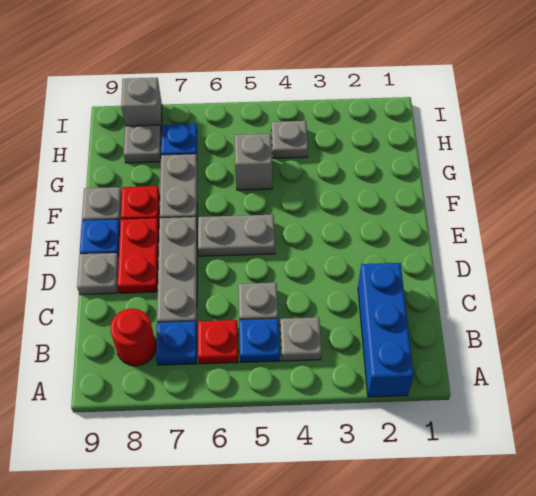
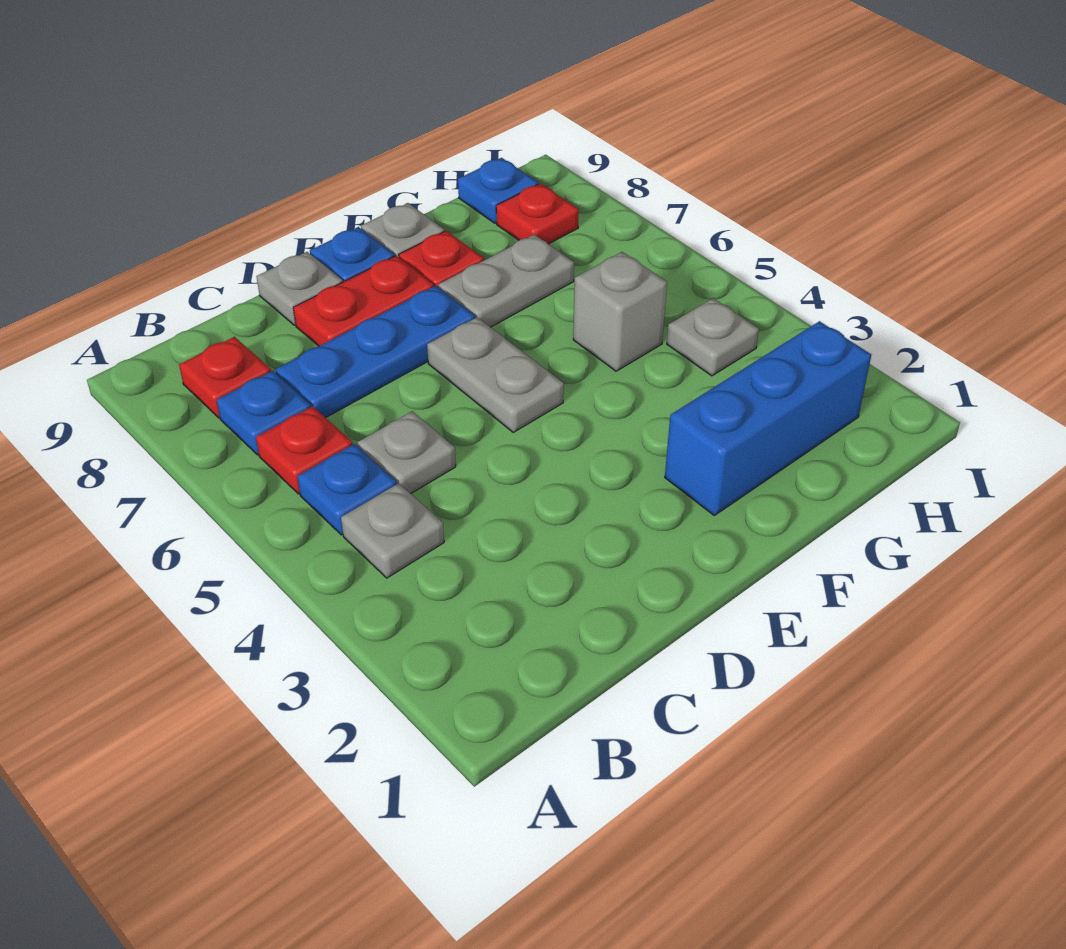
blue brick A2:C2 level 1 -> blue brick F2:H2 level 1
red round brick B8 level 1 -> red plate B8 level 1
grey plate C7:E7 level 1 -> blue plate C7:E7 level 1
blue plate H7 level 1 -> blue plate H9 level 1
grey plate H8 level 1 -> red plate H8 level 1
grey brick I8 level 1 -> none

